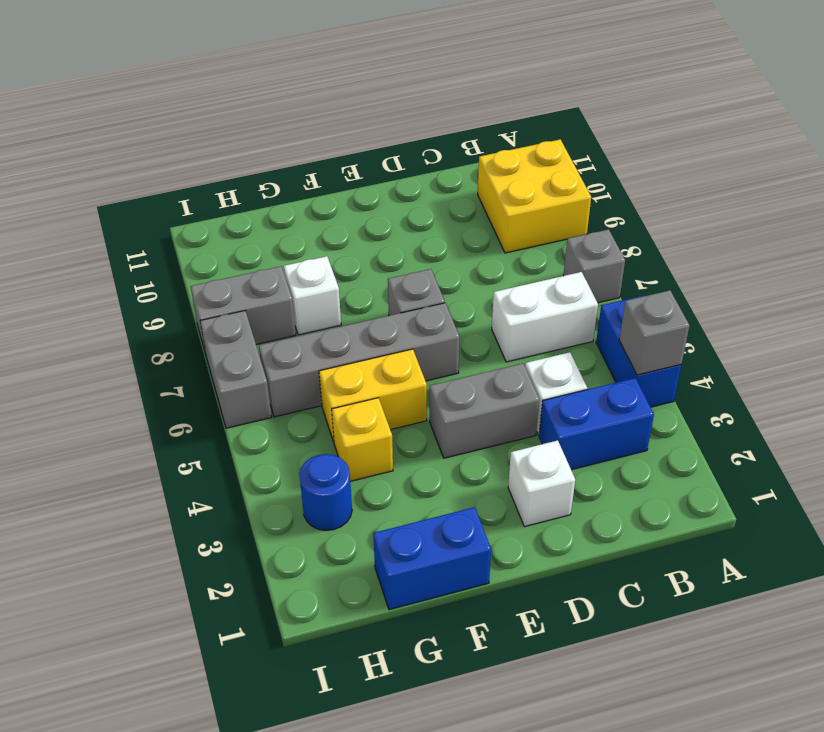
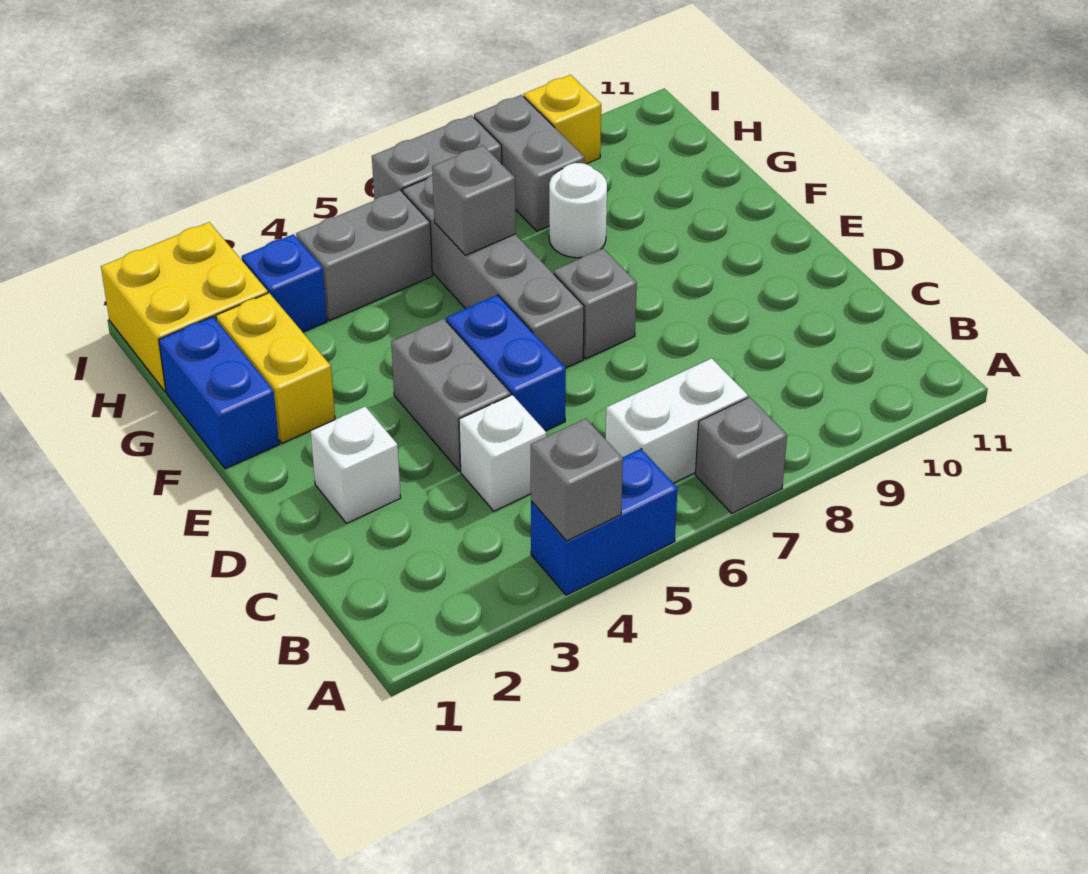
yellow brick A9:B10 level 1 -> yellow brick H1:I2 level 1
blue brick B3:C3 level 1 -> blue brick D5:E5 level 1
white brick B6:C6 level 1 -> white brick B6:B7 level 1
yellow brick F5:G5 level 1 -> yellow brick F2:G2 level 1
yellow brick G4 level 1 -> yellow brick I9 level 1
none -> grey brick G6 level 2
white brick G8 level 1 -> white round brick G8 level 1
blue round brick H3 level 1 -> blue brick H3 level 1
none -> grey brick H4:H5 level 1

